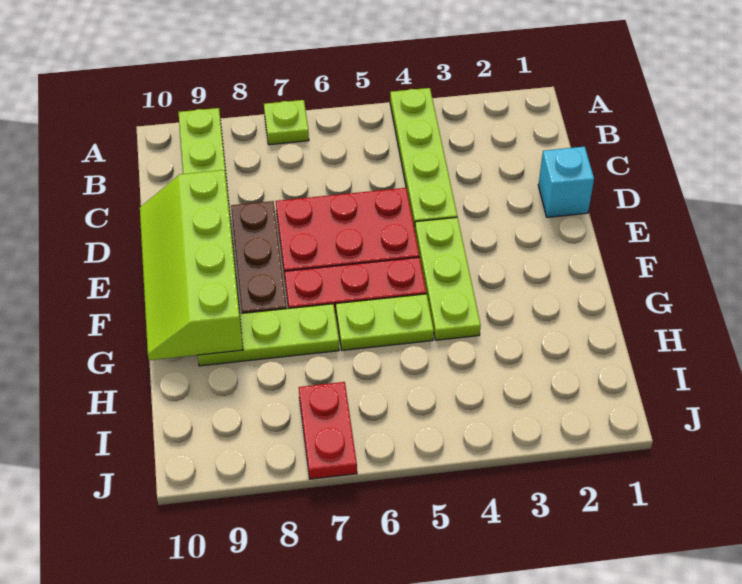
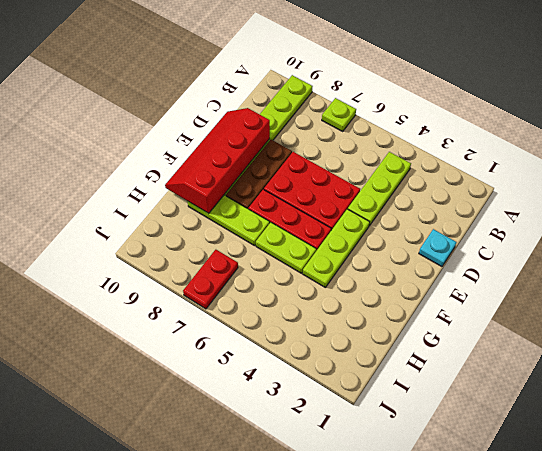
lime plate A4:D4 level 1 -> lime plate B4:D4 level 1
cyan brick D1 level 1 -> cyan plate D1 level 1
lime slope D9:G10 level 2 top 9 -> red slope D9:G10 level 2 top 9

